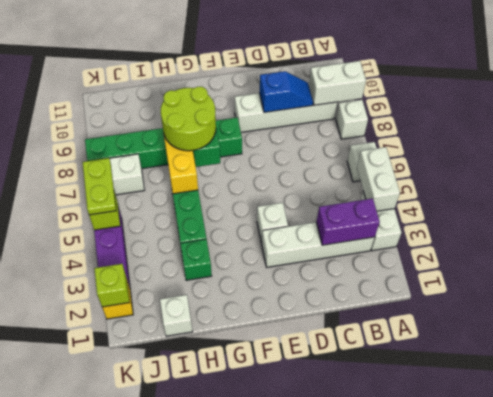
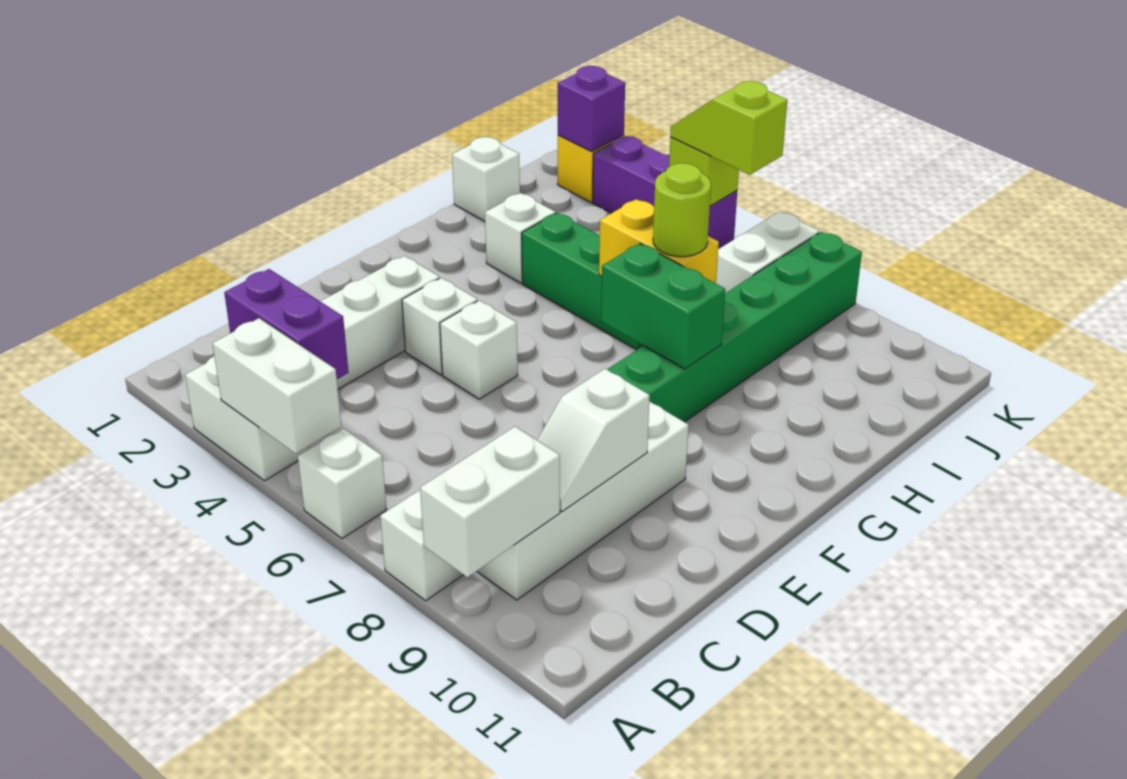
purple brick B3:C3 level 2 -> purple brick B3:B4 level 2
blue slope C9:D9 level 2 top D -> white slope C9:D9 level 2 top D
none -> white brick E5 level 1
lime round brick G7:H8 level 3 -> lime round brick H7 level 3
green brick H3 level 1 -> white brick H3 level 1
lime brick K2 level 2 -> purple brick K2 level 2
lime plate K5:K6 level 3 -> lime slope K5:K6 level 3 top 6

